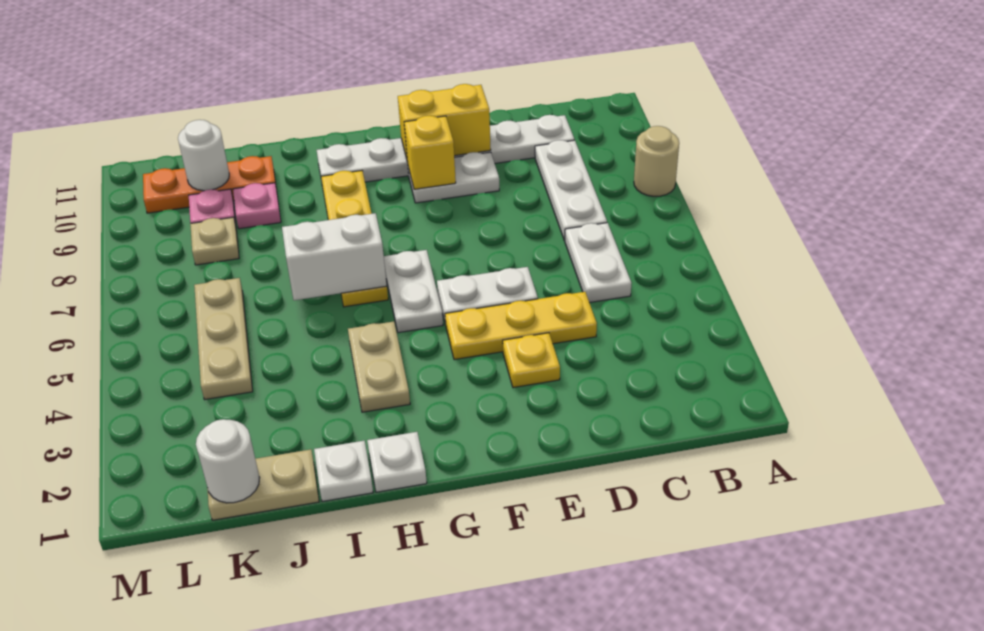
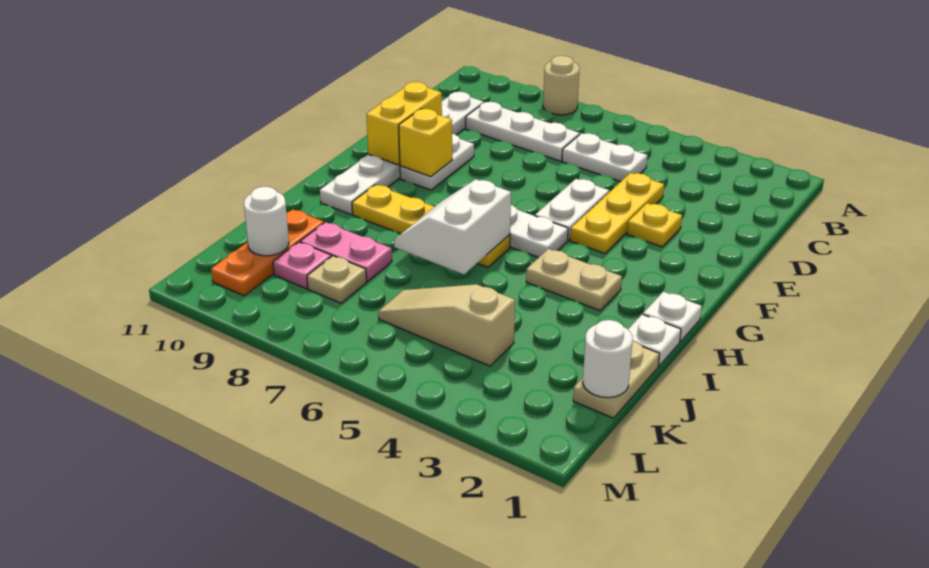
pink plate J9 level 1 -> pink plate J8:J9 level 1
tan plate K4:K6 level 1 -> tan slope K4:K6 level 1 top 4

